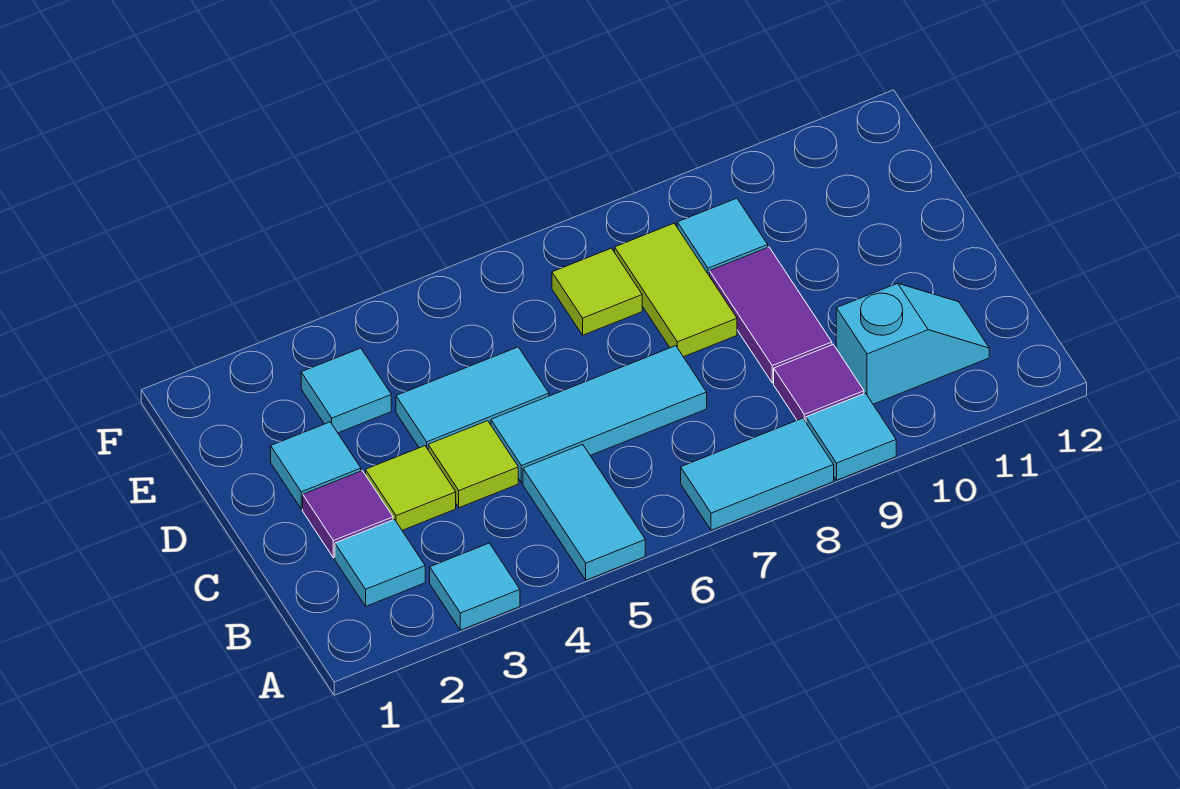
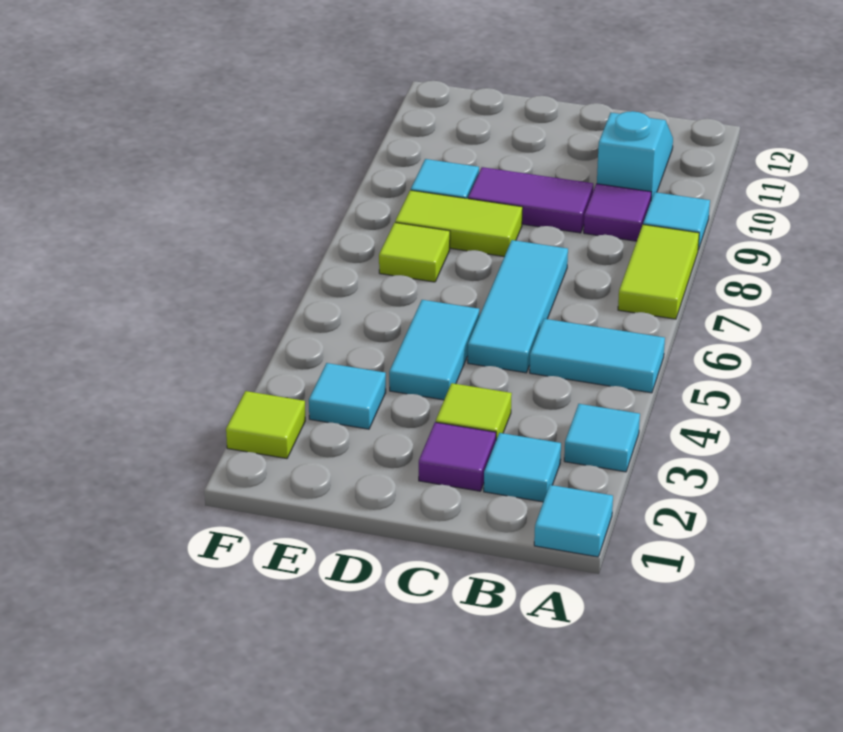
cyan tile A7:A8 level 1 -> lime tile A7:A8 level 1
lime tile C4 level 1 -> lime tile F2 level 1
cyan tile D2 level 1 -> cyan tile A1 level 1

